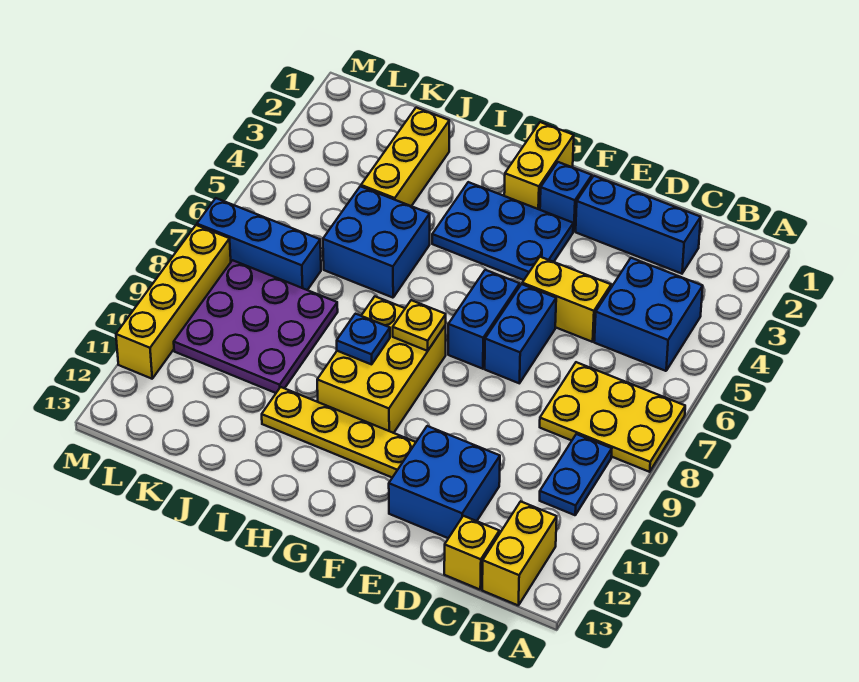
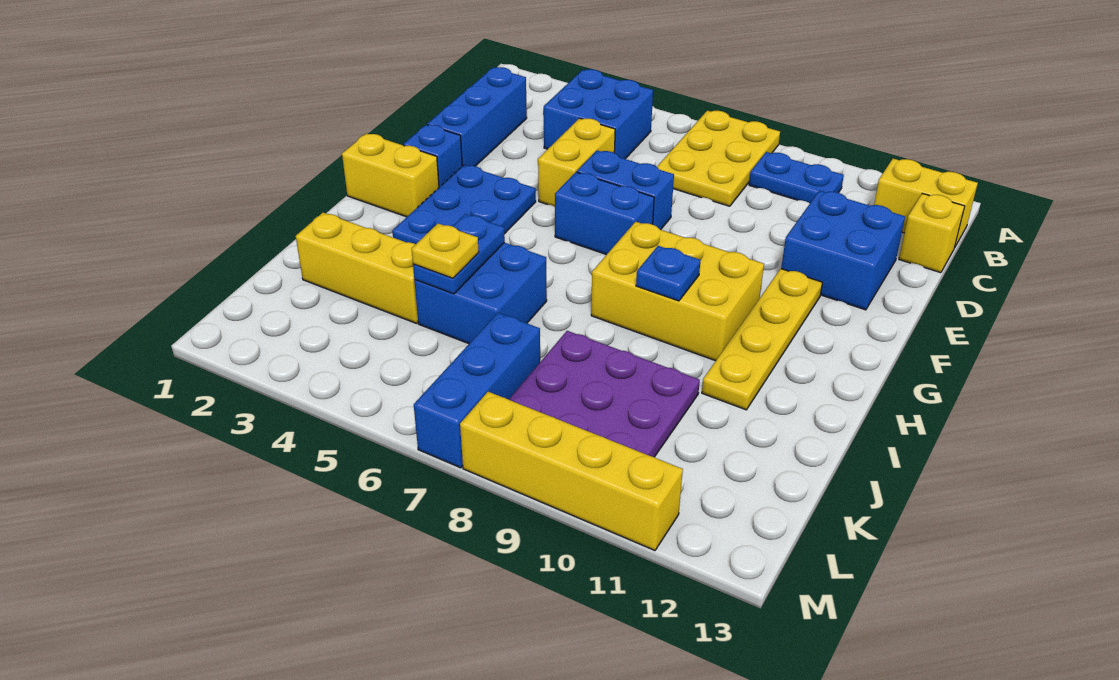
yellow plate G8 level 2 -> yellow plate J5 level 3
none -> blue plate I5:J5 level 2

